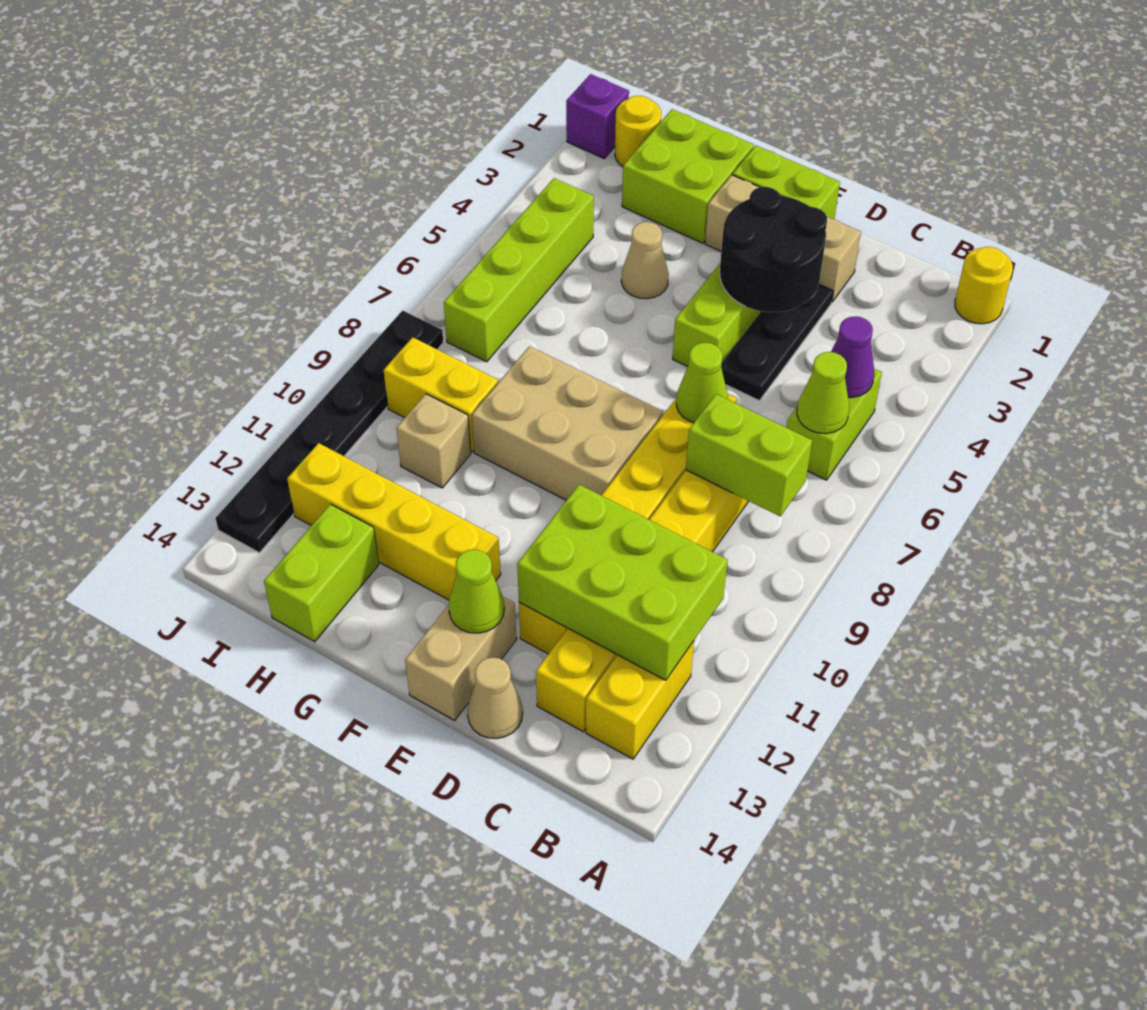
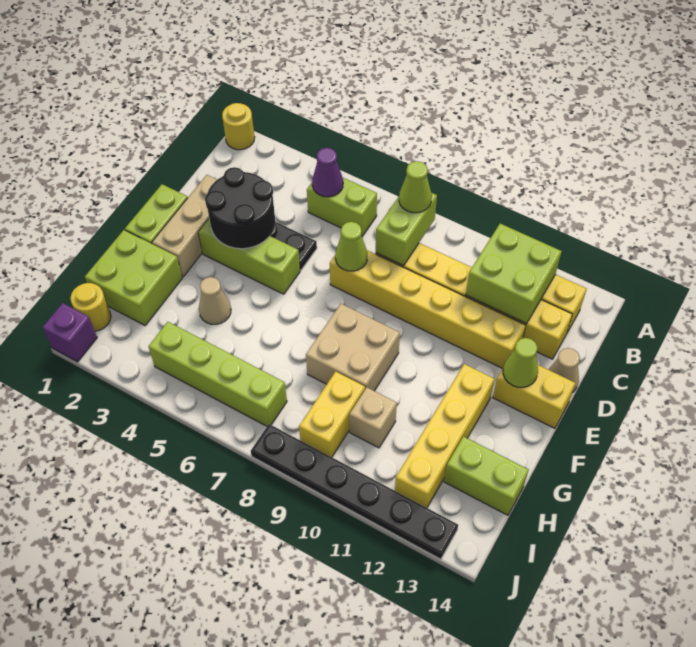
lime cone B6 level 2 -> lime cone B8 level 3
lime brick B11:D12 level 2 -> lime brick B11:C12 level 2
tan brick E8:G9 level 1 -> tan brick F8:G9 level 1
tan brick E13:E14 level 1 -> yellow brick E13:E14 level 1

